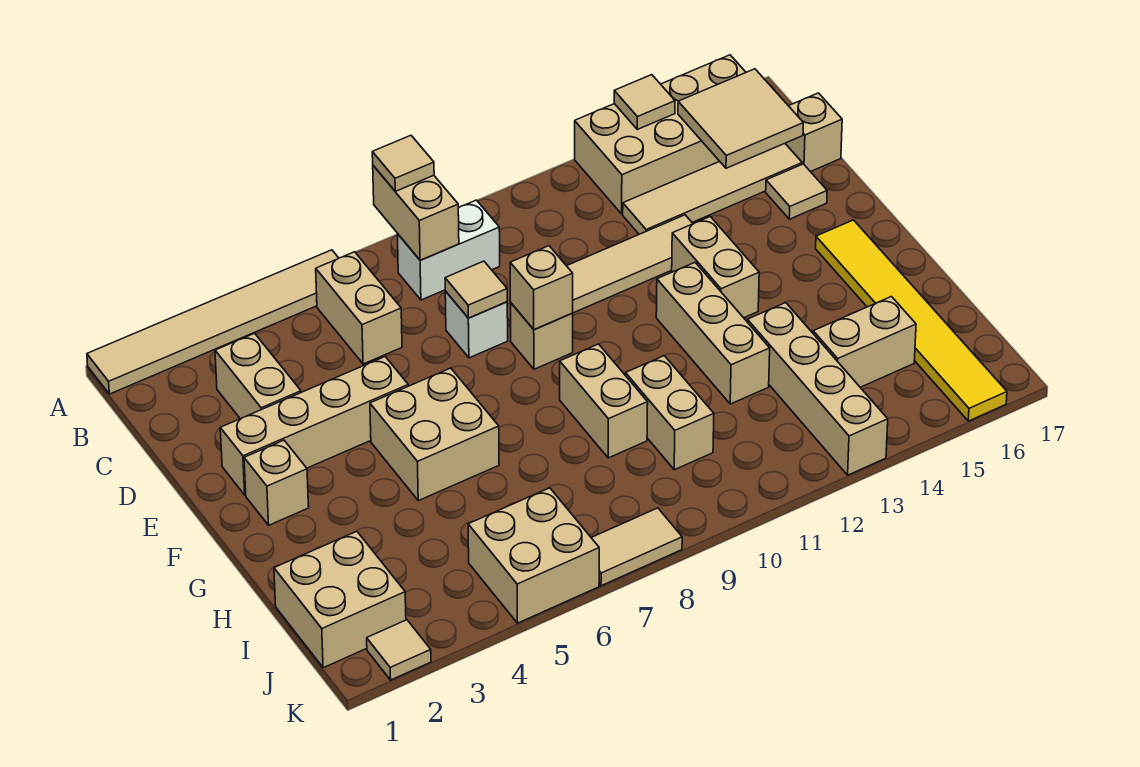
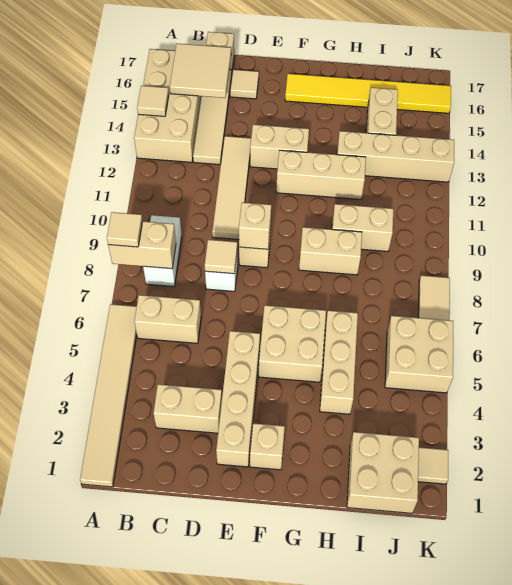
none -> tan brick H4:H6 level 1

